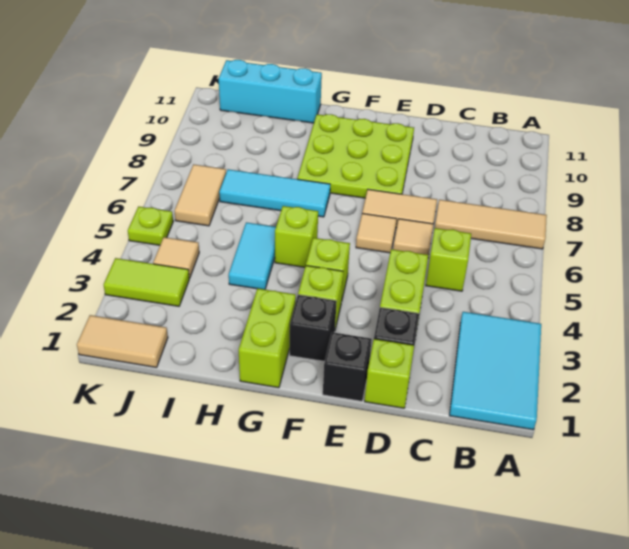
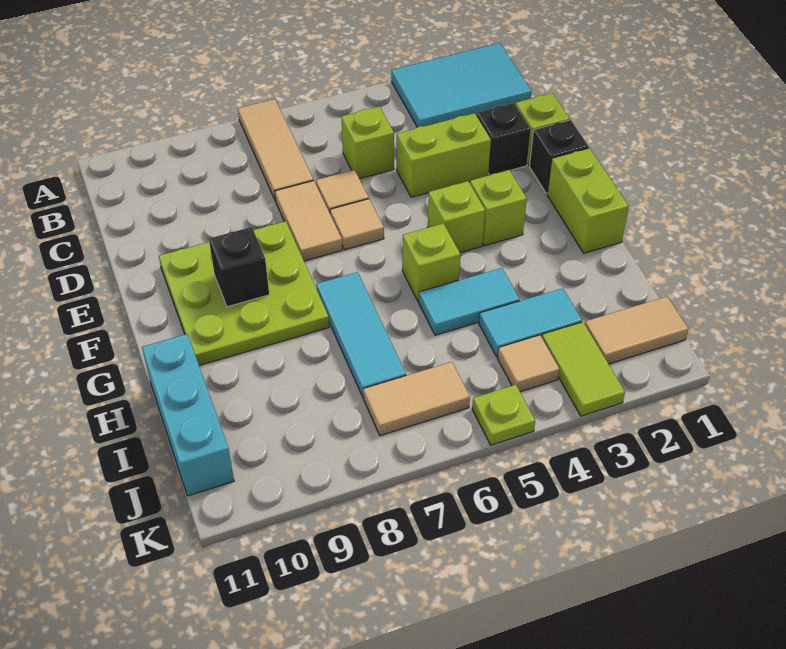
black brick F2 level 1 -> black brick F9 level 2
lime brick G1:G2 level 1 -> lime brick F1:G1 level 1
none -> cyan tile I3:I4 level 1
tan tile J1:K1 level 1 -> tan tile J1:J2 level 1

